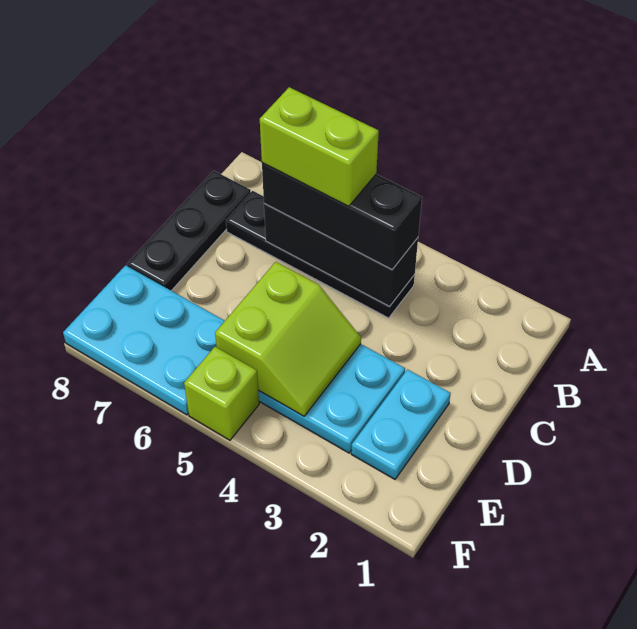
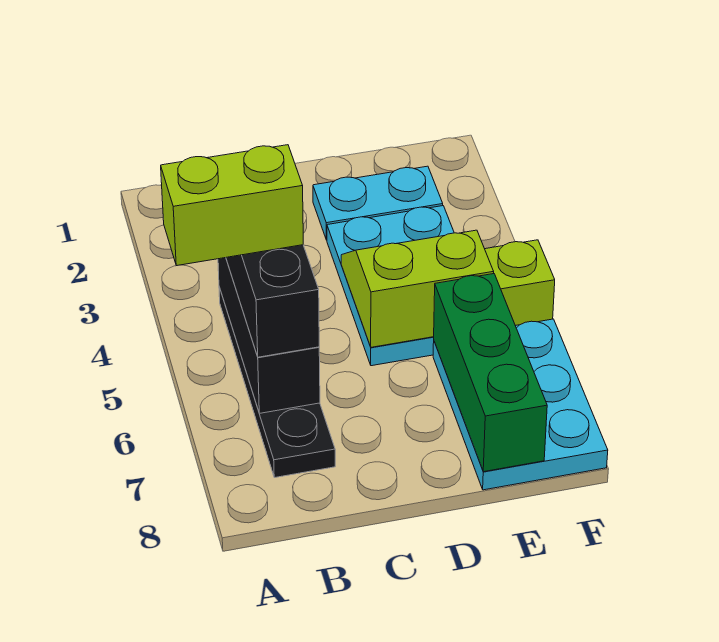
lime brick B5:B6 level 4 -> lime brick A5:B5 level 4
black plate B8:D8 level 1 -> none
none -> green brick E6:E8 level 2

